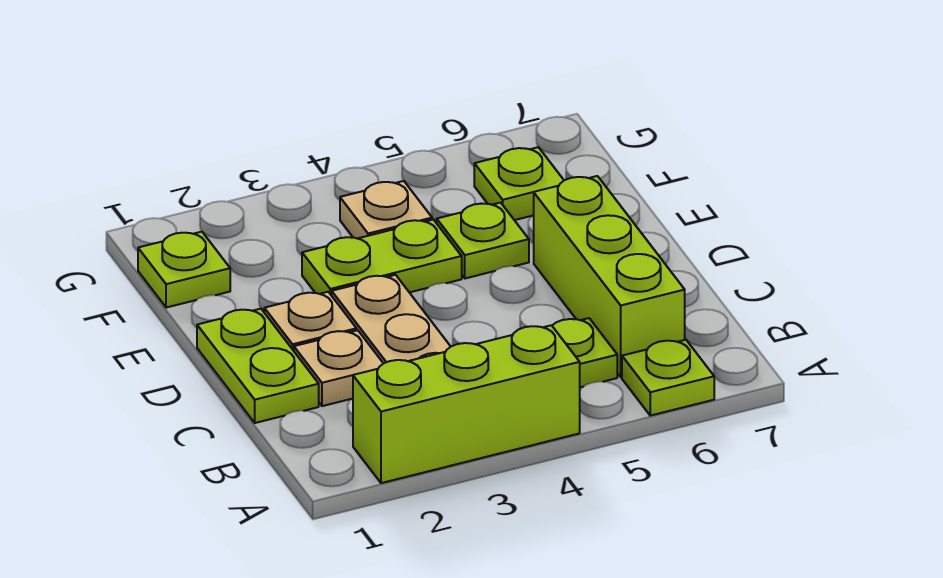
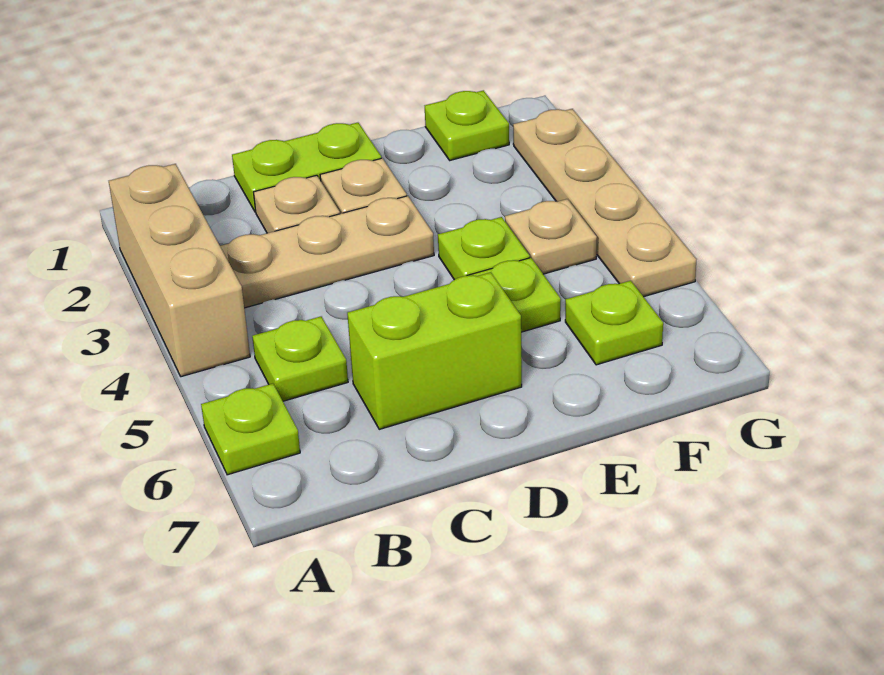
lime brick A2:A4 level 1 -> tan brick A2:A4 level 1
lime brick B6:D6 level 1 -> lime brick C6:D6 level 1
lime plate E3:E4 level 1 -> lime plate E4 level 1
none -> tan plate G2:G5 level 1

